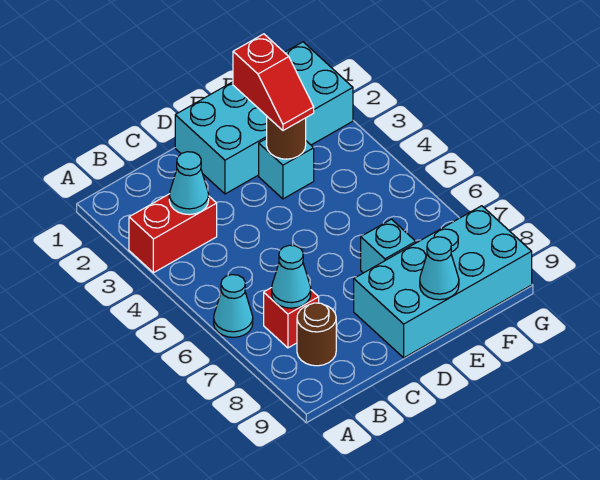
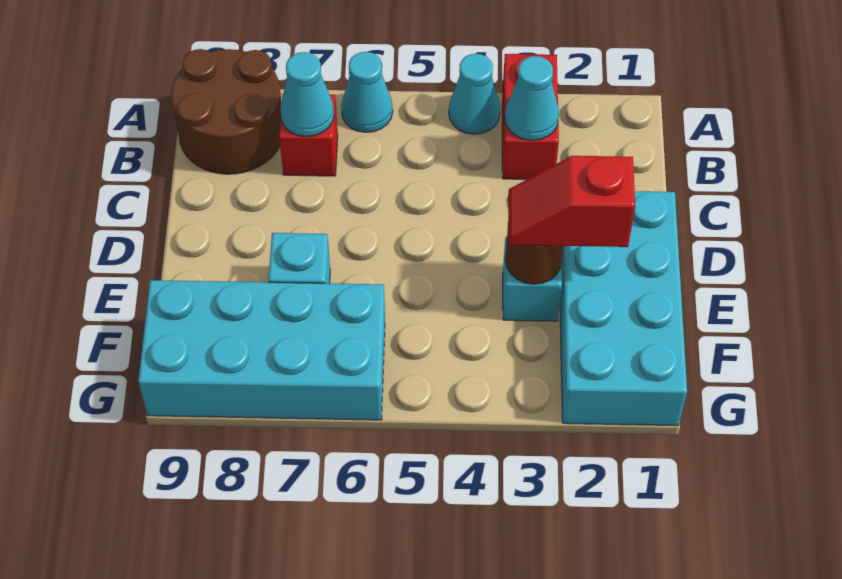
brown round brick B8 level 1 -> brown round brick A8:B9 level 1
cyan brick D8:G9 level 1 -> cyan brick F6:G9 level 1
cyan cone E9 level 2 -> cyan cone A4 level 1

